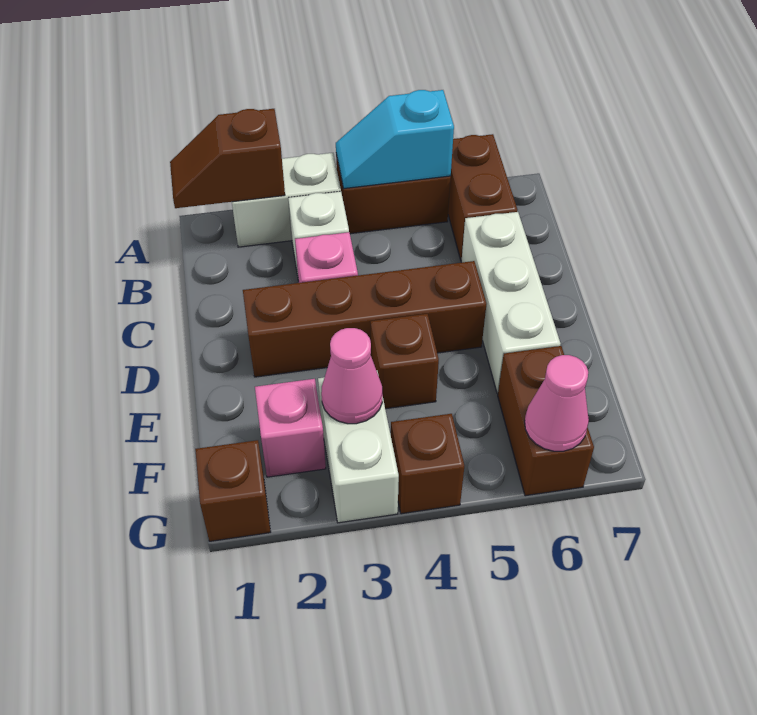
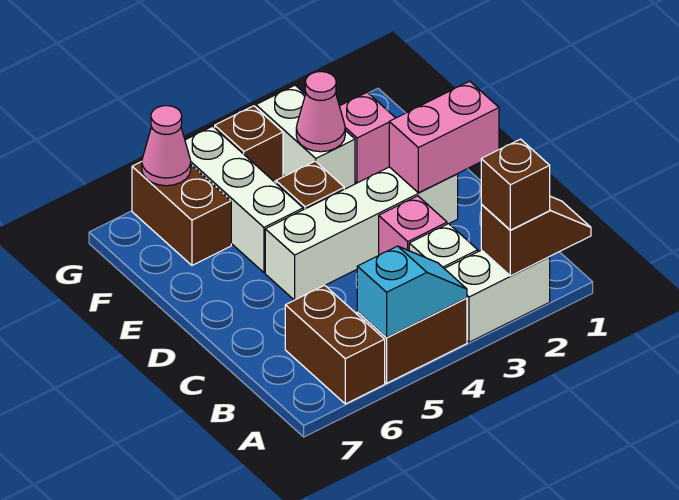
white brick C6:E6 level 1 -> white brick E5:G5 level 1
none -> pink brick D1:D2 level 2
brown brick D2:D5 level 1 -> white brick D2:D5 level 1
brown brick G1 level 1 -> brown brick A2 level 3

